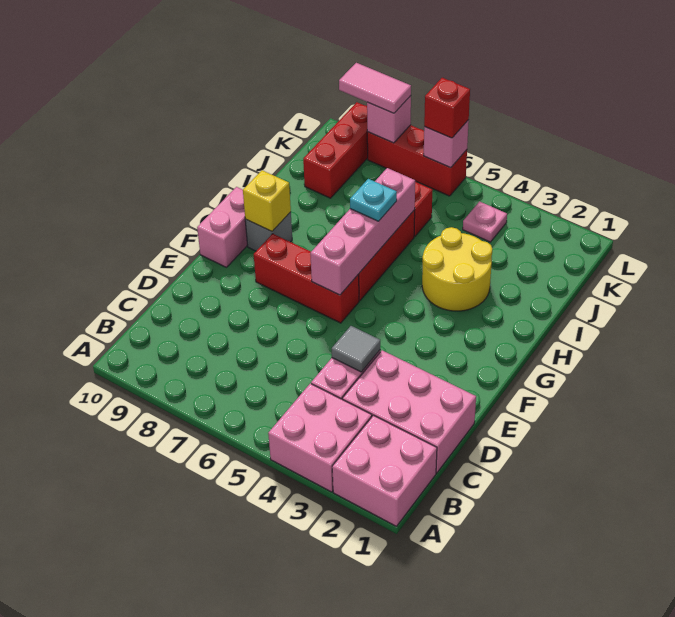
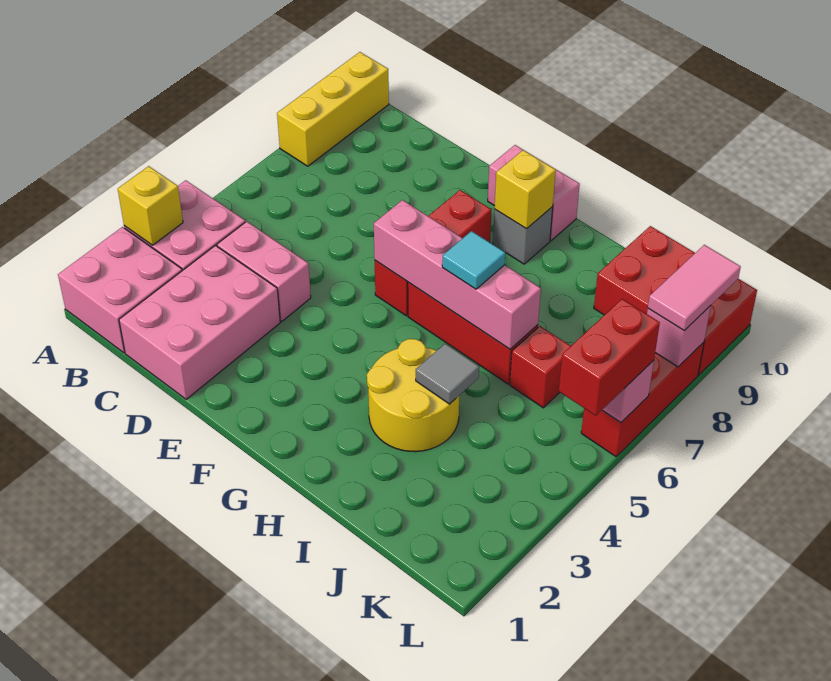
none -> yellow brick A3 level 2
none -> yellow brick A8:A10 level 1
grey tile D4 level 2 -> grey tile I4 level 2
cyan plate H6 level 3 -> cyan tile H6 level 3
red brick J9:L9 level 1 -> red brick J9:L10 level 1
pink plate K4 level 1 -> none
red brick L6 level 3 -> red brick L5:L6 level 3

